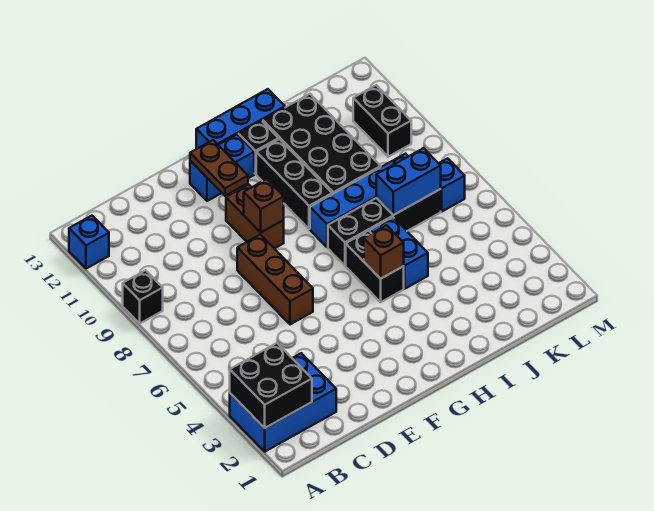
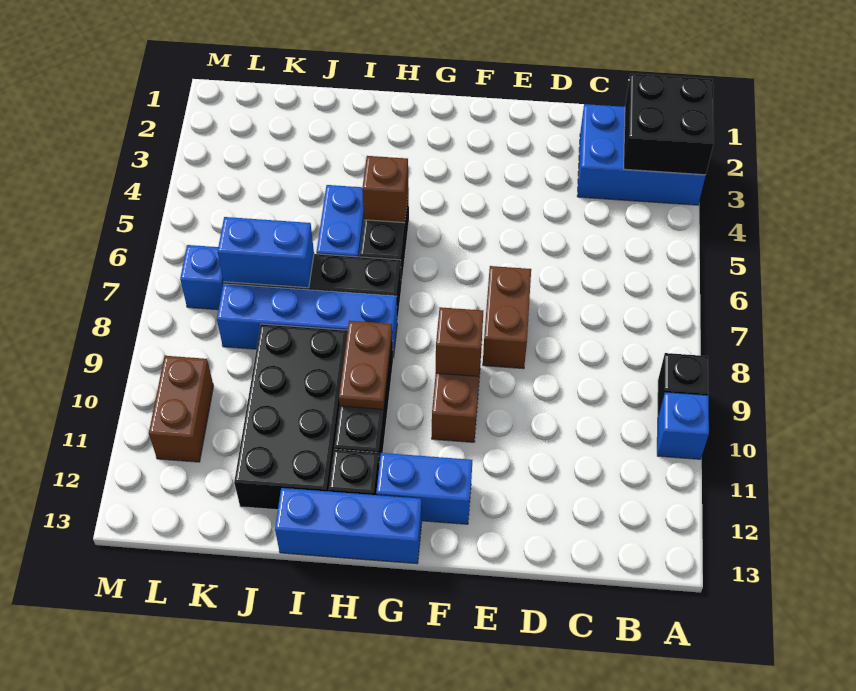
blue brick A12 level 1 -> blue brick A10 level 1
brown brick E6:E8 level 1 -> brown brick E7:E8 level 1
brown plate F11:F12 level 2 -> brown plate H9:H10 level 2
black brick L10:L11 level 1 -> brown brick L10:L11 level 1

